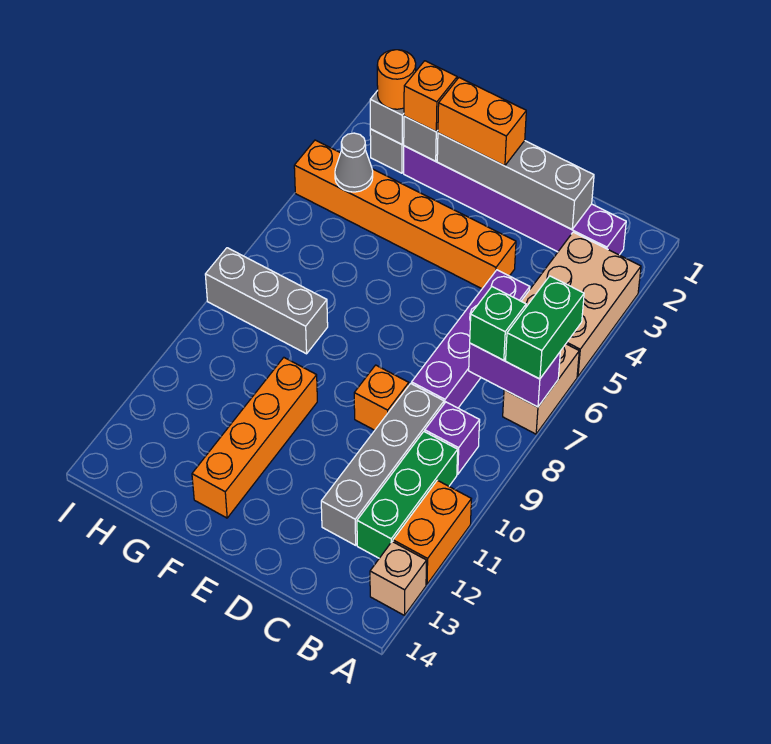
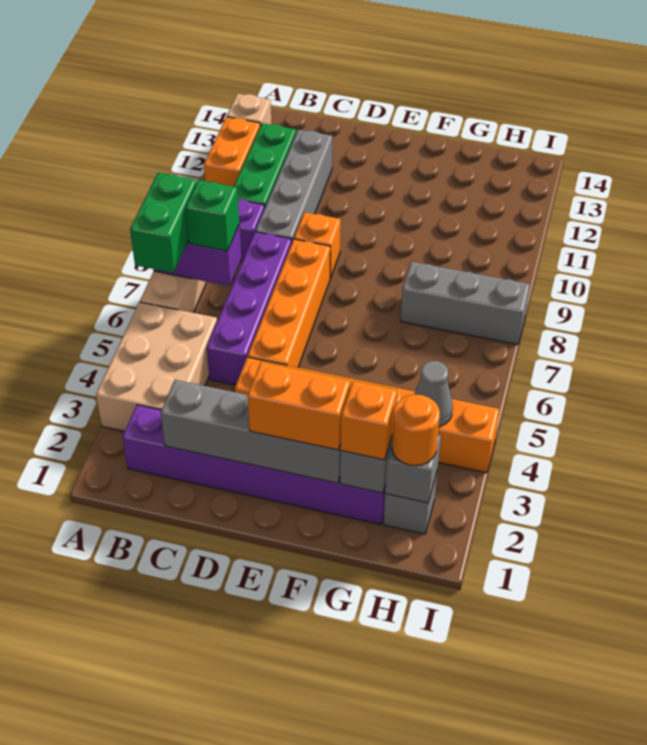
orange brick F10:F13 level 1 -> orange brick D5:D8 level 1

